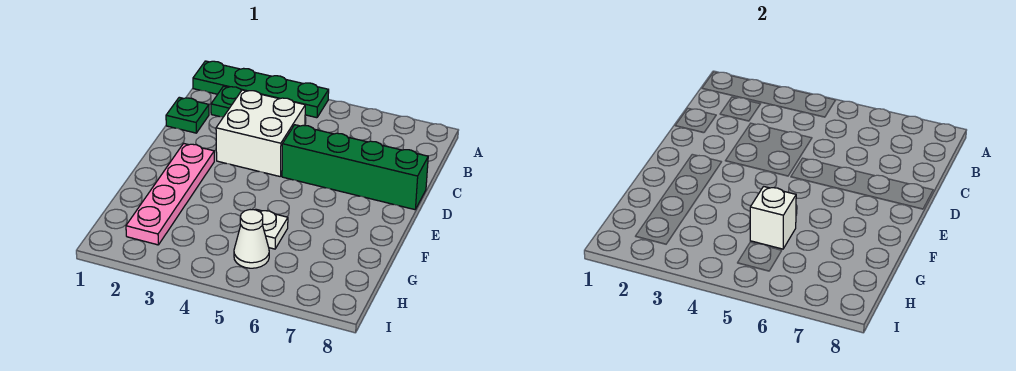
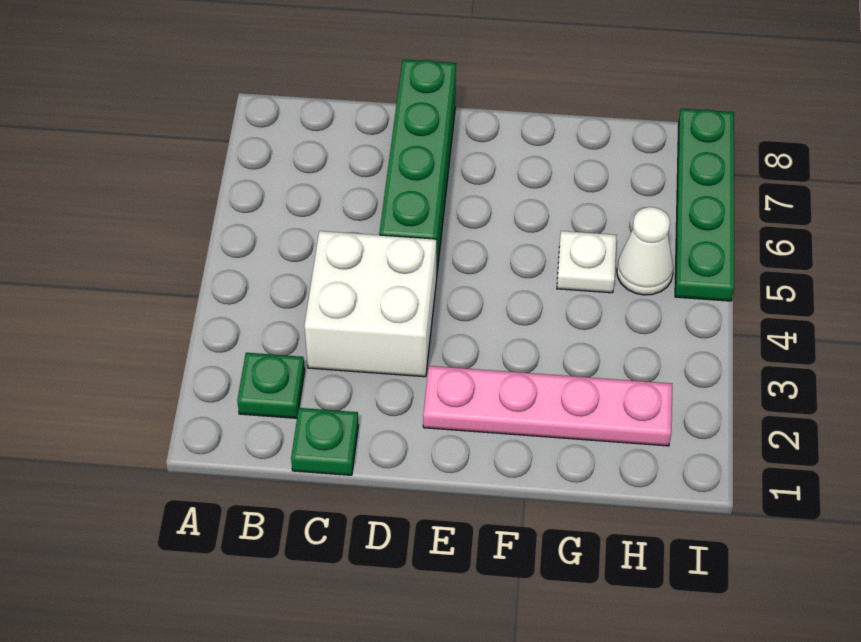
green plate A1:A4 level 1 -> green plate I5:I8 level 1
white brick G5 level 2 -> none

